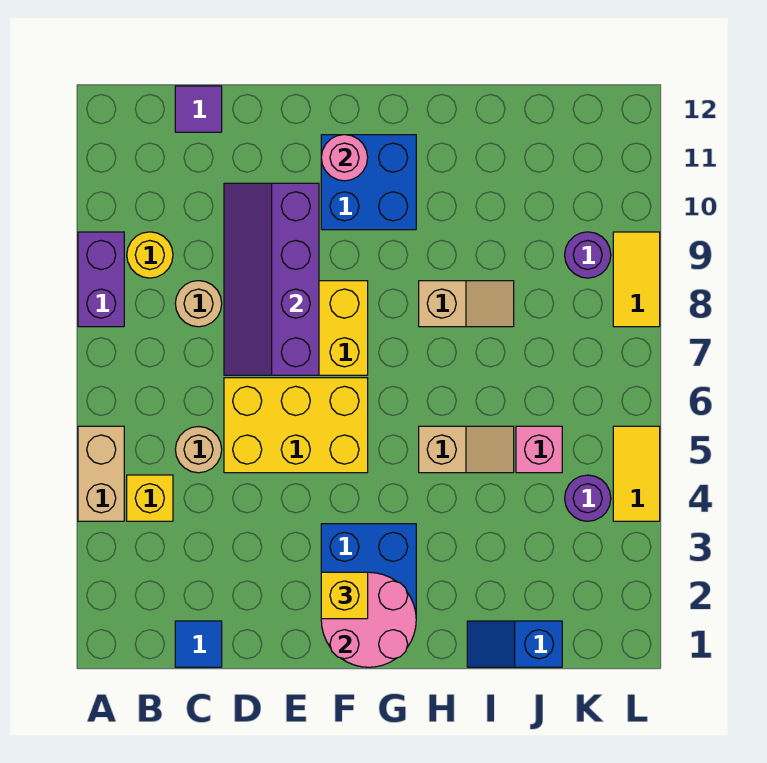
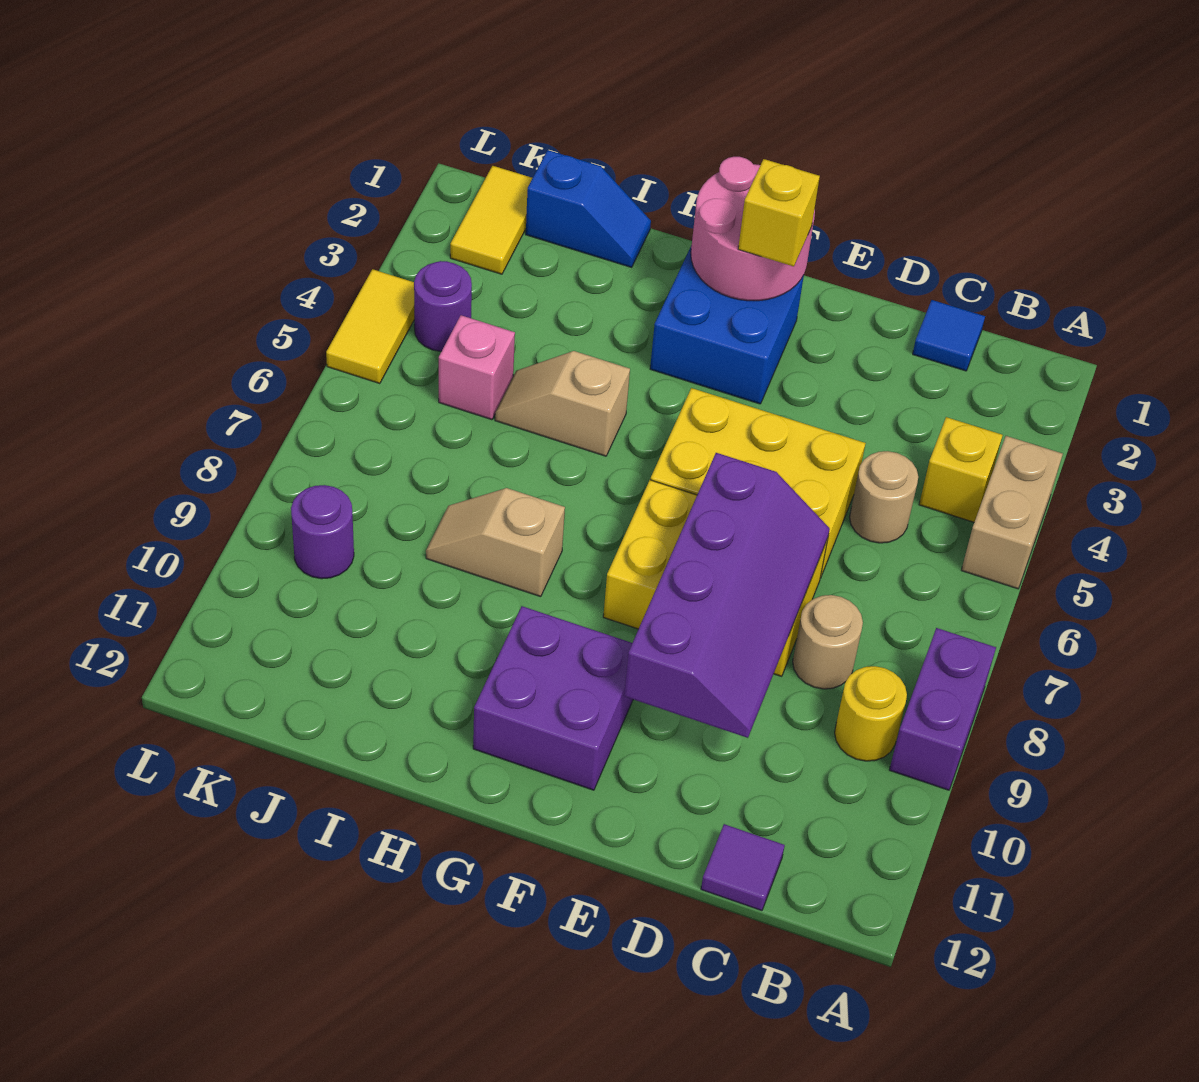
blue brick F10:G11 level 1 -> purple brick F10:G11 level 1
pink round brick F11 level 2 -> none
yellow tile L8:L9 level 1 -> yellow tile K1:K2 level 1

